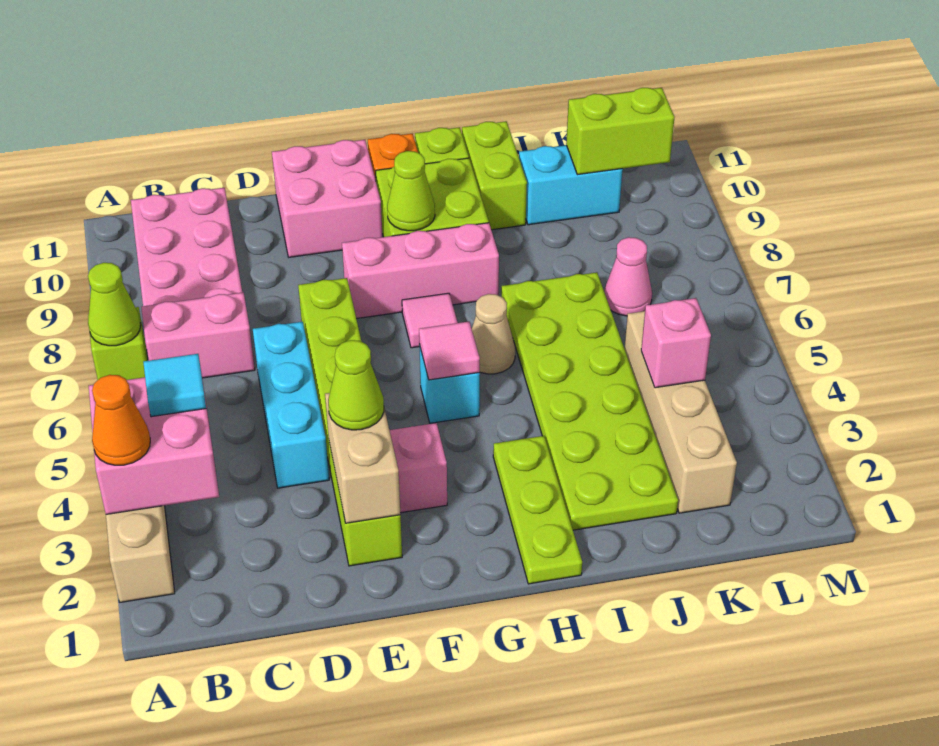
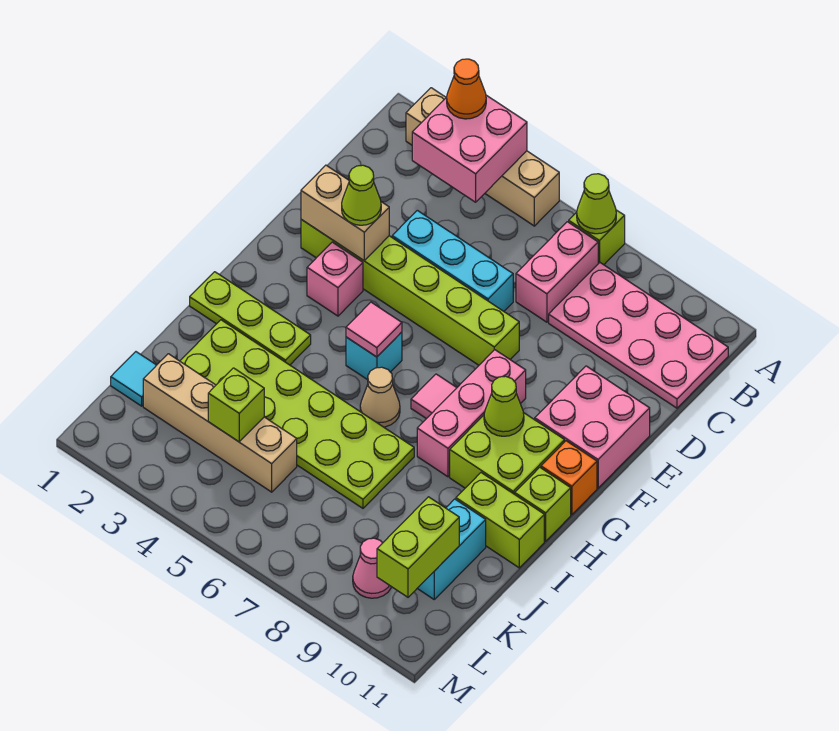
cyan tile B4 level 3 -> cyan tile K1 level 1
pink brick K4 level 2 -> lime brick K4 level 2
pink cone K7 level 1 -> pink cone L9 level 1

